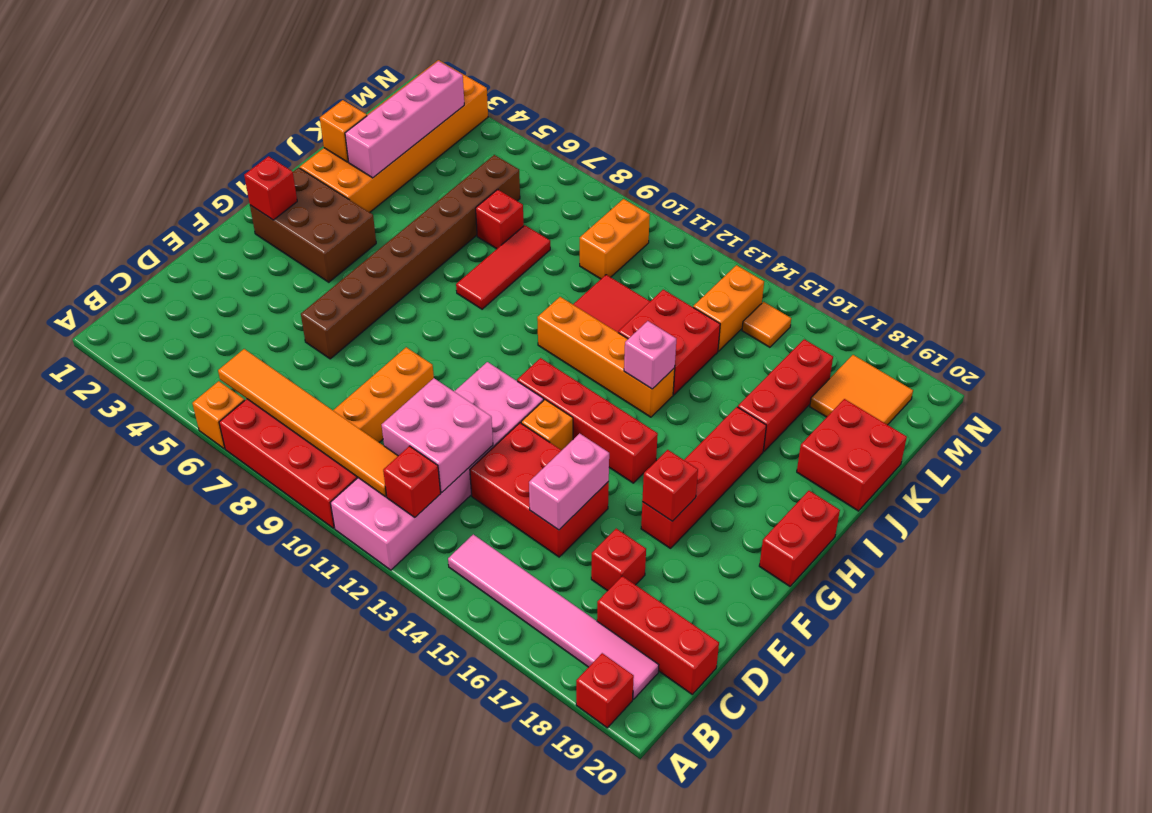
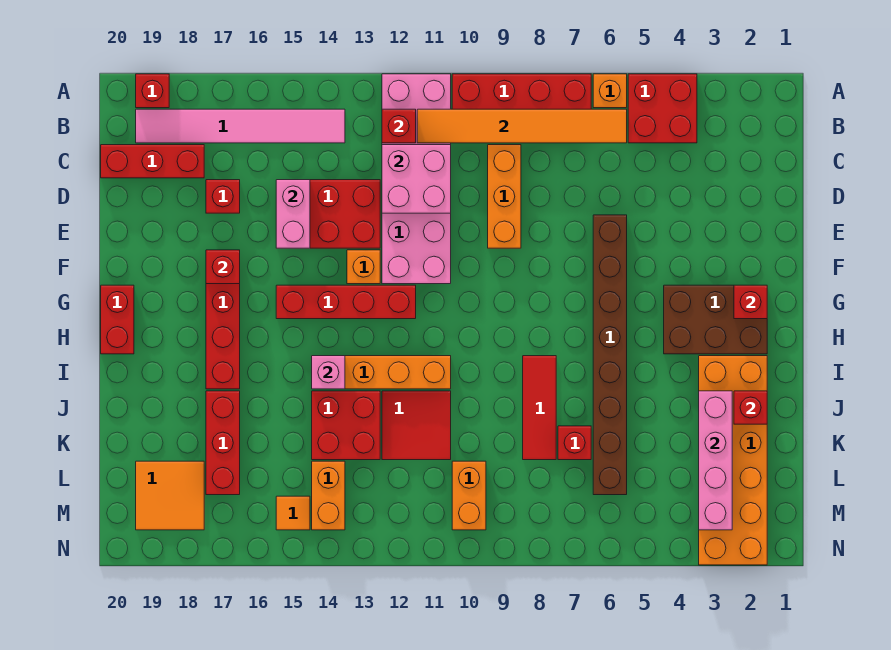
orange brick J2 level 2 -> red brick J2 level 2
red brick J19:K20 level 1 -> red brick A4:B5 level 1

